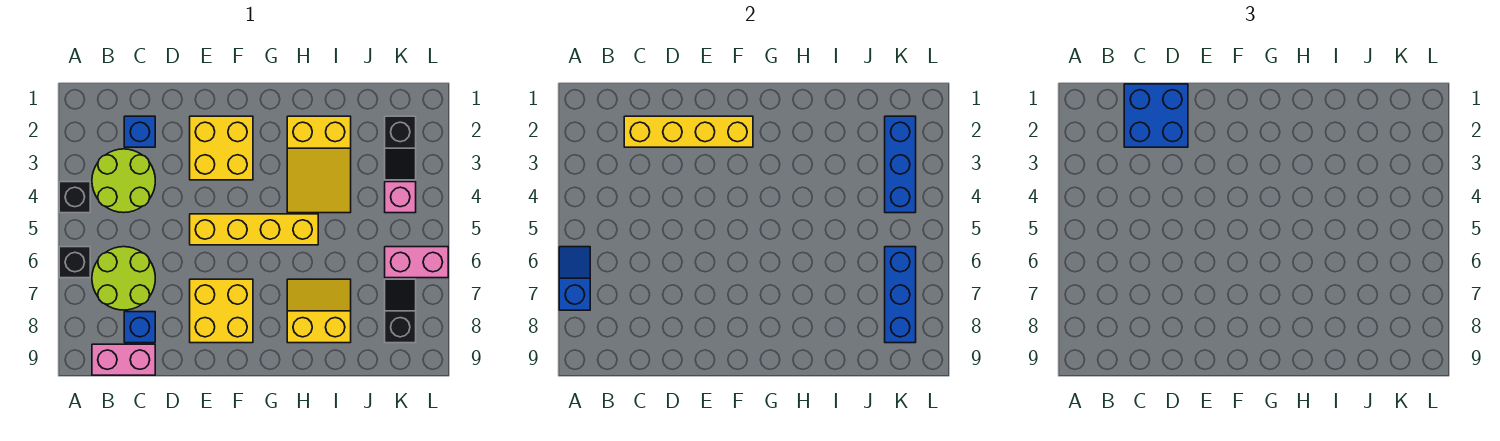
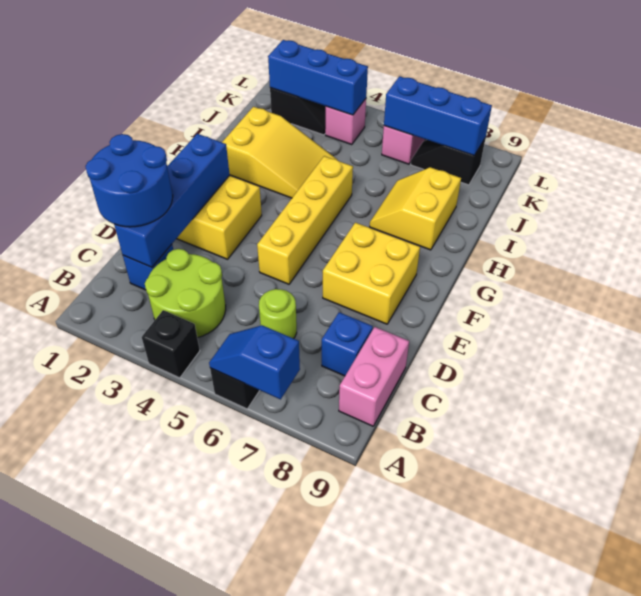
lime round brick B6:C7 level 1 -> lime round brick C6 level 1
blue brick C1:D2 level 3 -> blue round brick C1:D2 level 3
yellow brick C2:F2 level 2 -> blue brick C2:F2 level 2

